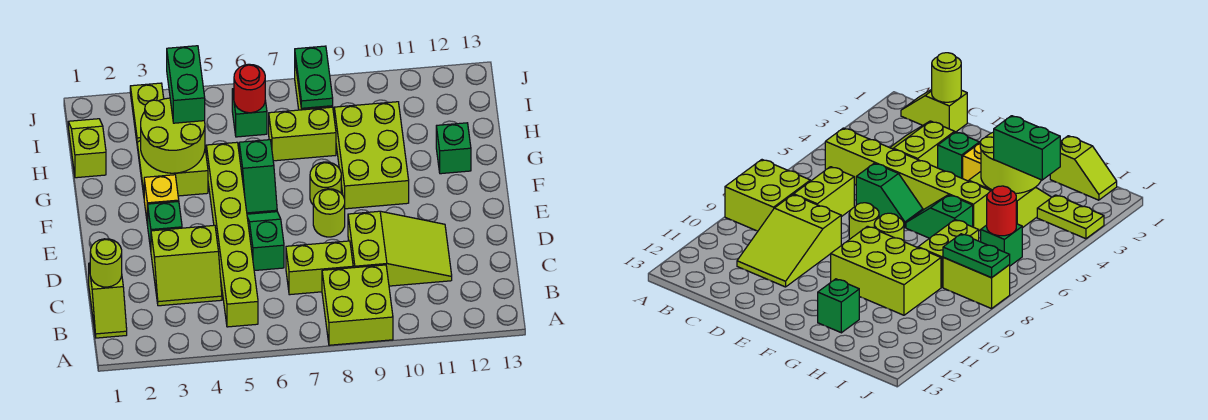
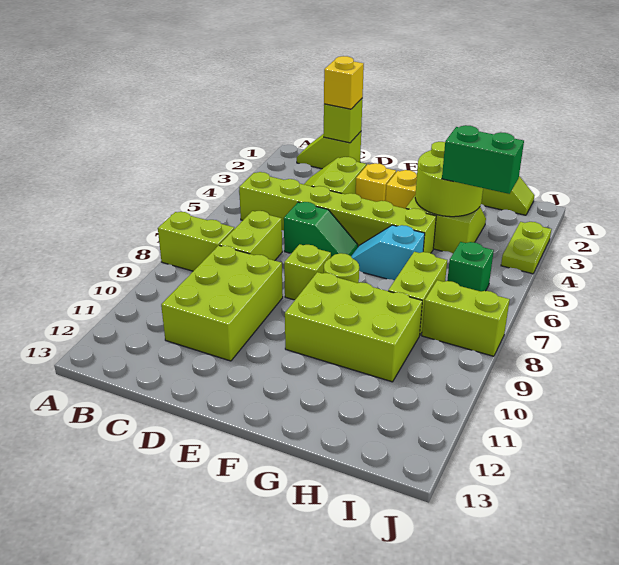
lime brick A8:B9 level 1 -> lime brick A8:B8 level 1
lime round brick C1 level 2 -> lime brick C1 level 2
none -> yellow brick C1 level 3
lime slope C9:D11 level 1 top 9 -> lime brick C9:D11 level 1
green brick E3 level 1 -> yellow brick E3 level 1
lime round brick E8 level 1 -> lime brick E8 level 1
green slope F6:G6 level 1 top G -> cyan slope F6:G6 level 1 top G
green brick G12 level 1 -> none
lime plate I3:J3 level 1 -> lime plate J3:J4 level 1
red round brick I6 level 2 -> none
green plate I8:J8 level 2 -> none

